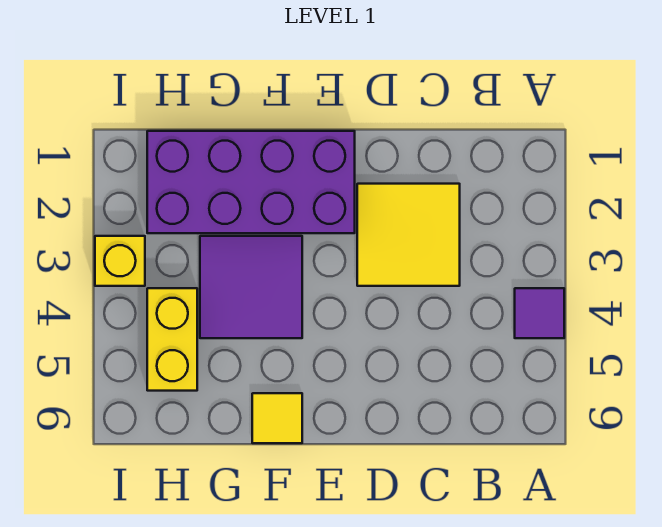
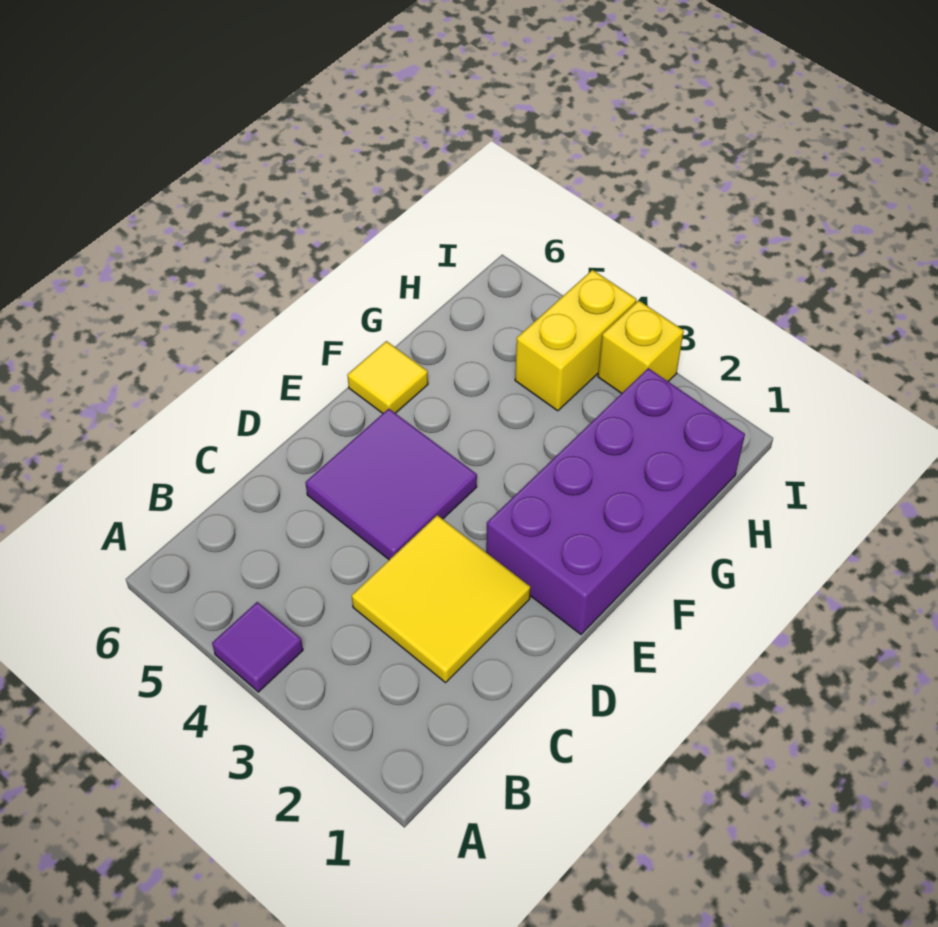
purple tile F3:G4 level 1 -> purple tile D4:E5 level 1
yellow brick H4:H5 level 1 -> yellow brick H4:I4 level 1

